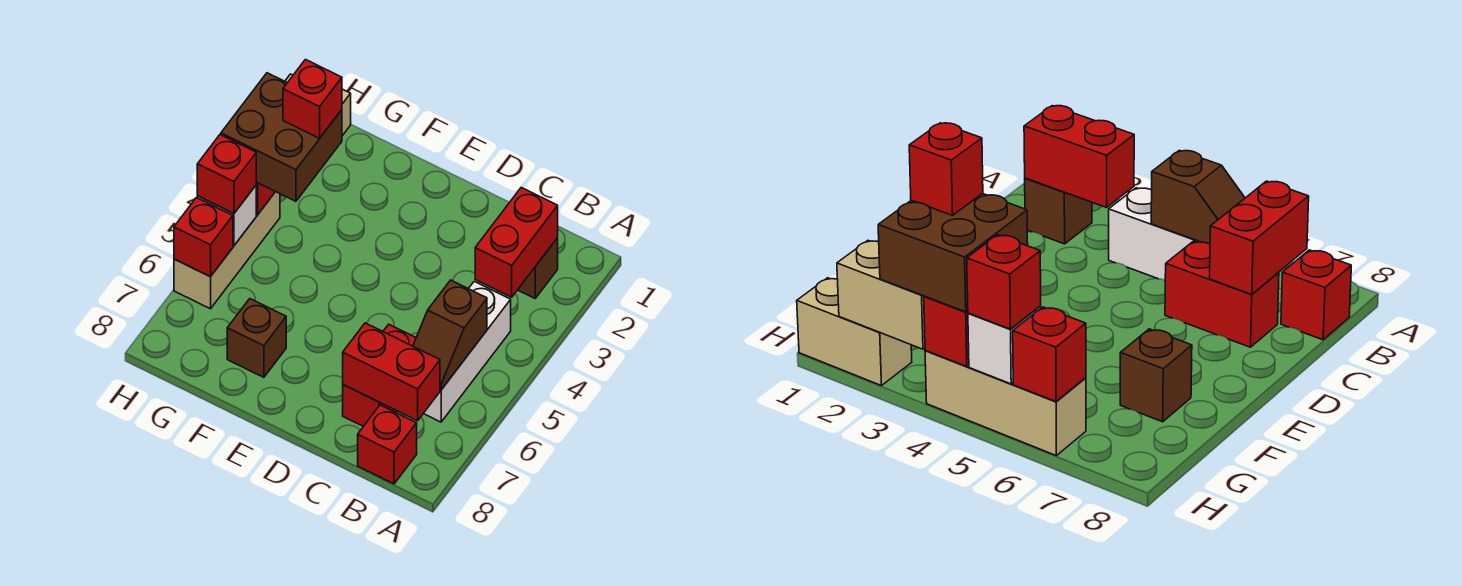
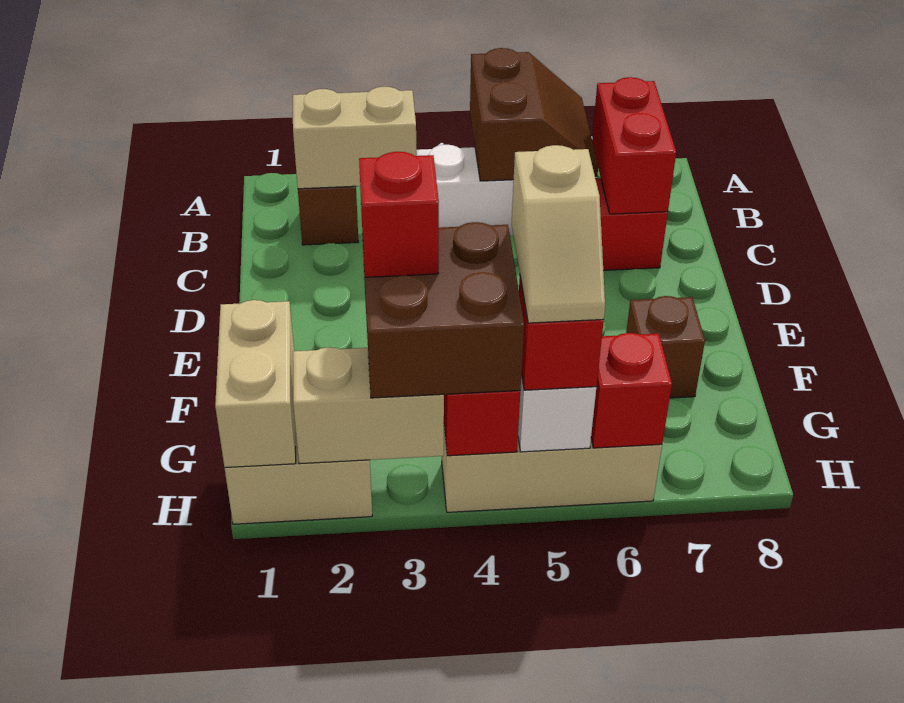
red brick B2:B3 level 2 -> tan brick B2:B3 level 2
brown slope B5:B6 level 2 top 5 -> brown slope A5:B6 level 2 top 5
red brick B8 level 1 -> none
none -> tan brick G1:H1 level 2
none -> tan slope G5:H5 level 4 top G

